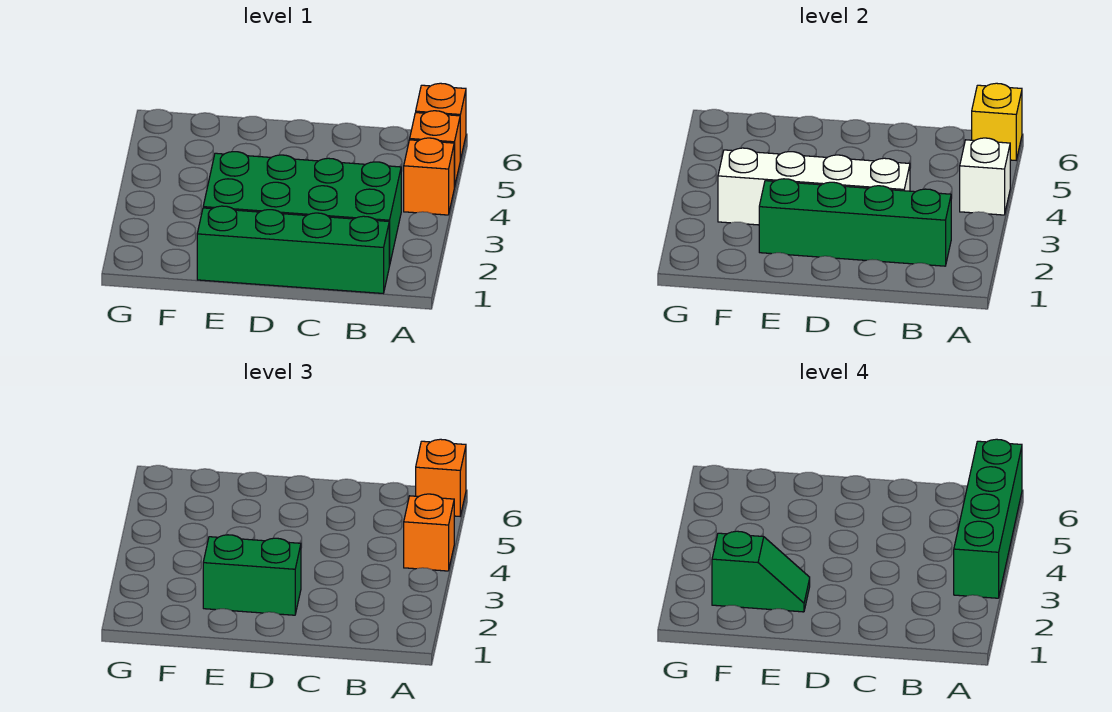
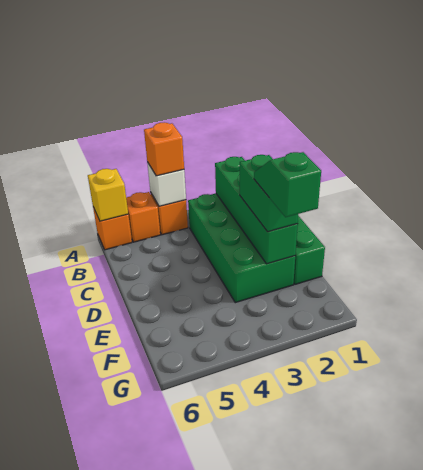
green brick A3:A6 level 4 -> none
orange brick A6 level 3 -> none
white brick C3:F3 level 2 -> none

